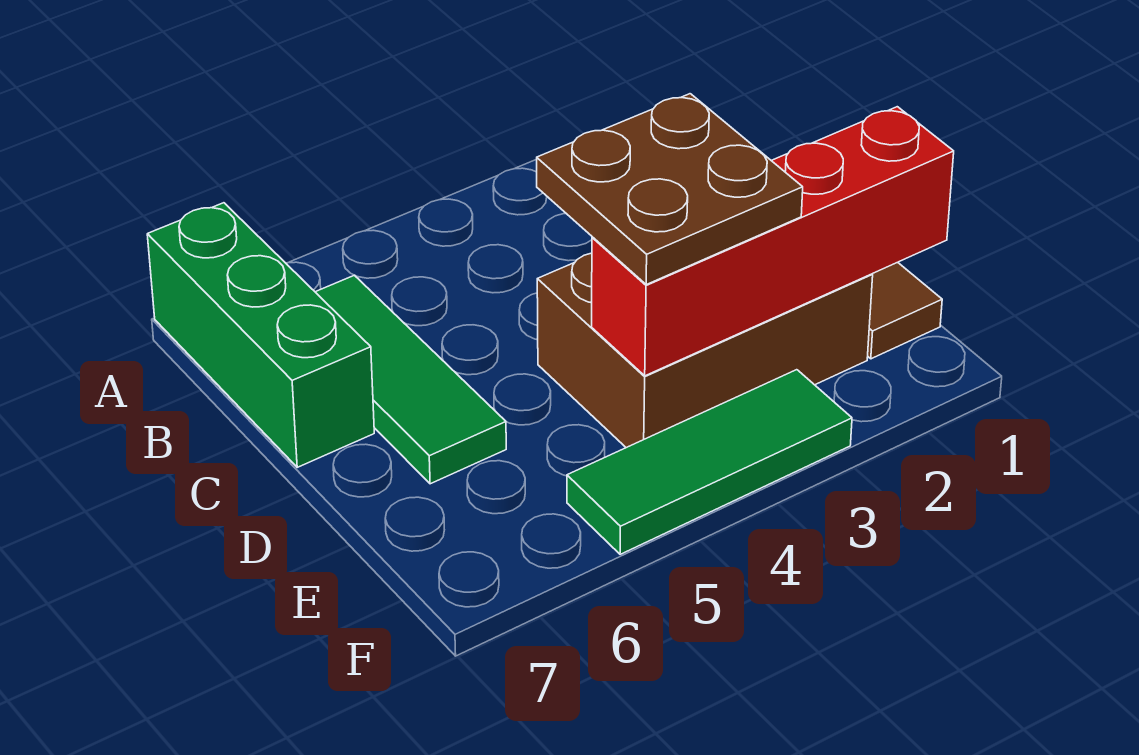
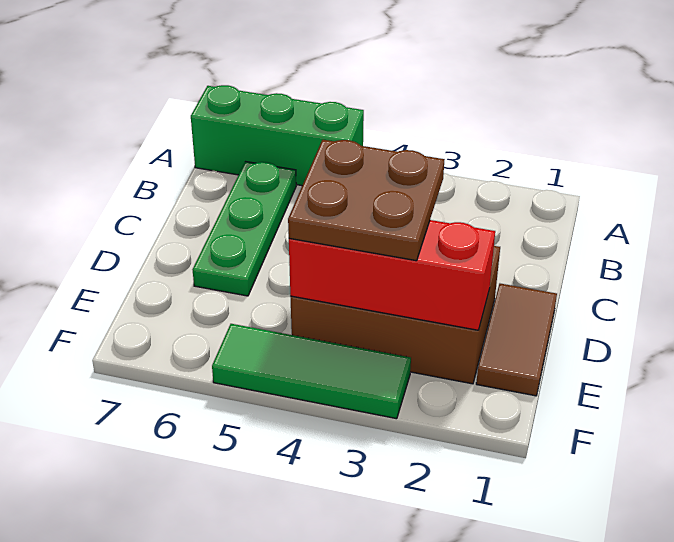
green brick A7:C7 level 1 -> green brick A5:A7 level 1
green tile B6:D6 level 1 -> green plate B6:D6 level 1
red brick E1:E4 level 2 -> red brick E2:E4 level 2

